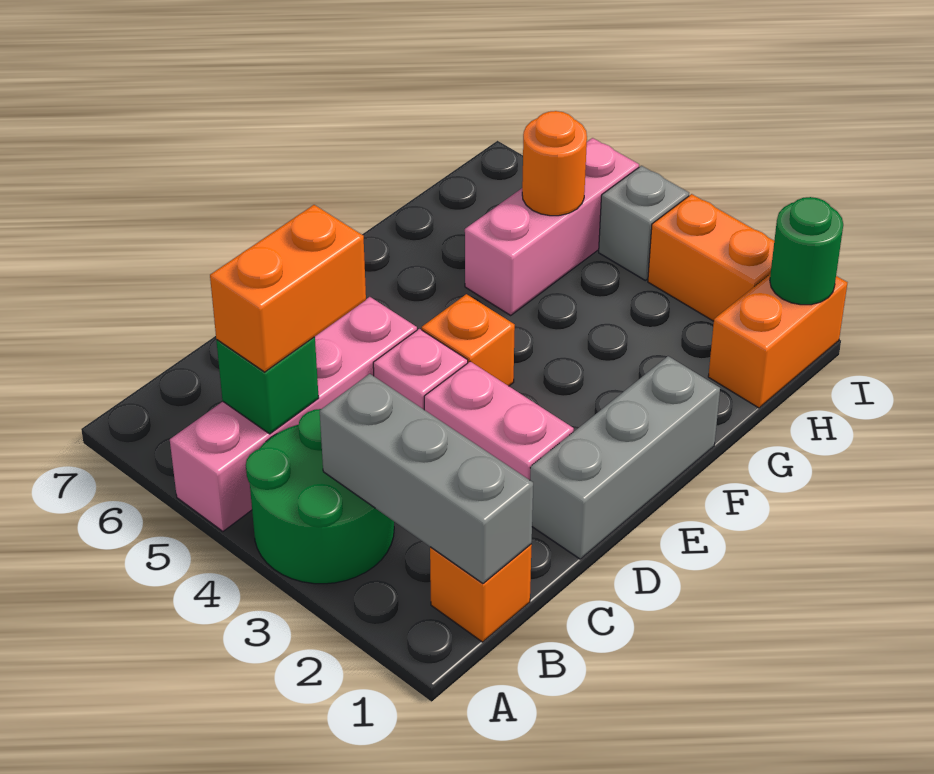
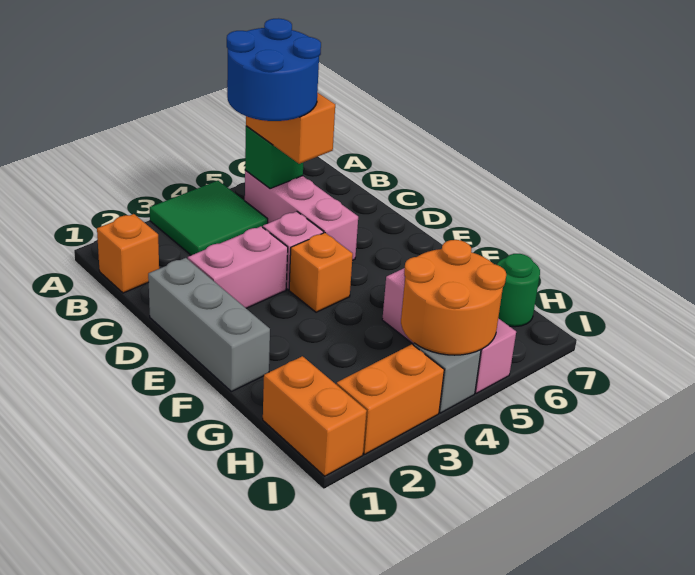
green round brick A3:B4 level 1 -> green tile A3:B4 level 1
pink brick A5:D5 level 1 -> pink brick B5:D5 level 1
grey brick B1:B3 level 2 -> none
none -> blue round brick B4:C5 level 4
orange round brick H5 level 2 -> orange round brick H4:I5 level 2
green round brick I1 level 2 -> green round brick H7 level 1

